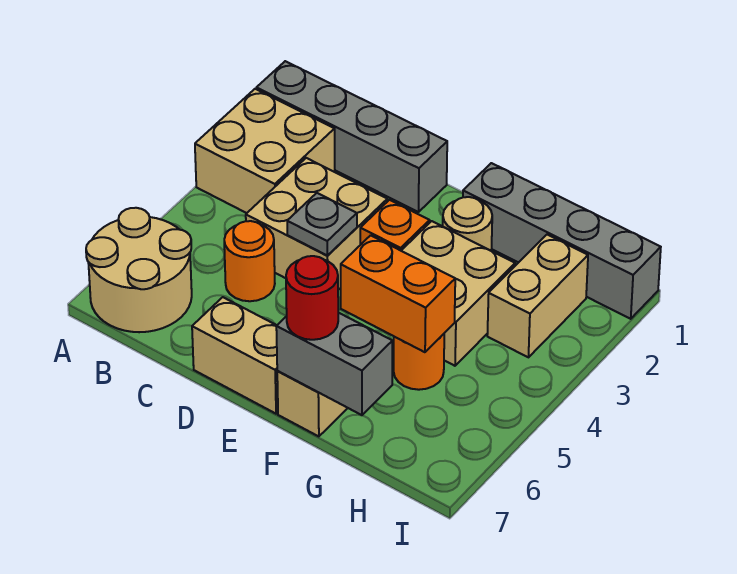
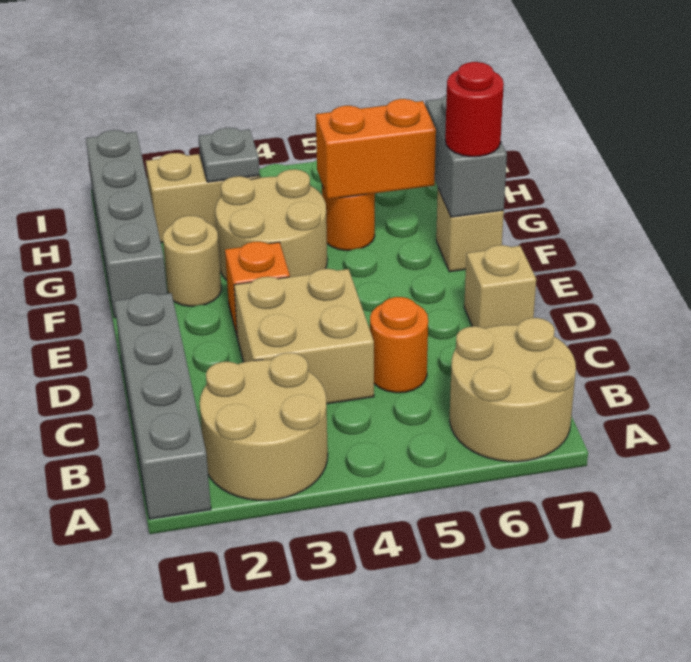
tan brick A2:B3 level 1 -> tan round brick A2:B3 level 1
grey plate D4 level 2 -> grey plate H3 level 2
tan brick D7:E7 level 1 -> tan brick D7 level 1
tan brick F3:G4 level 1 -> tan round brick F3:G4 level 1
orange brick F5:G5 level 2 -> orange brick G5:G6 level 2

